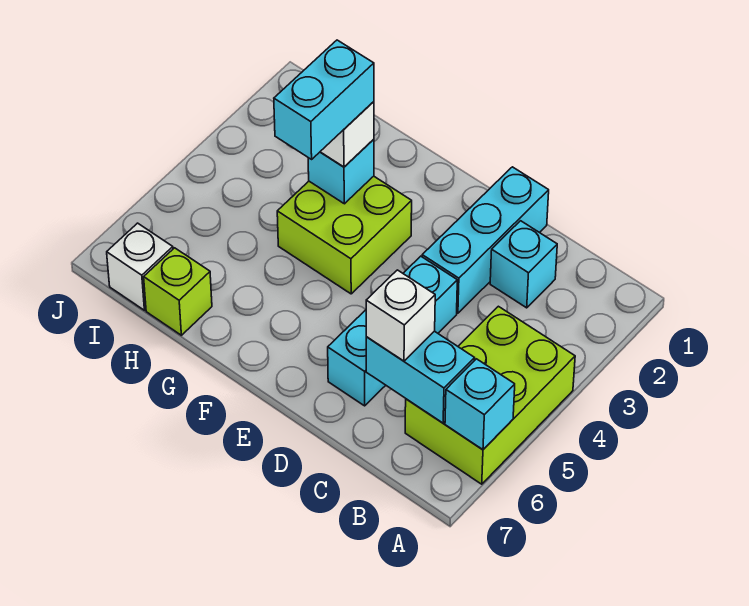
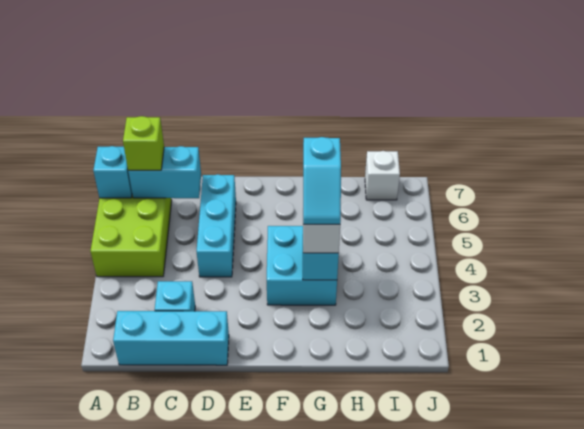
white brick C6 level 3 -> none
cyan brick D1:D3 level 1 -> cyan brick B1:D1 level 1
lime brick F3:G4 level 1 -> cyan brick F3:G4 level 1
cyan brick G3:G4 level 4 -> cyan slope G3:G4 level 4 top 4
lime brick H7 level 1 -> lime brick B6 level 3

